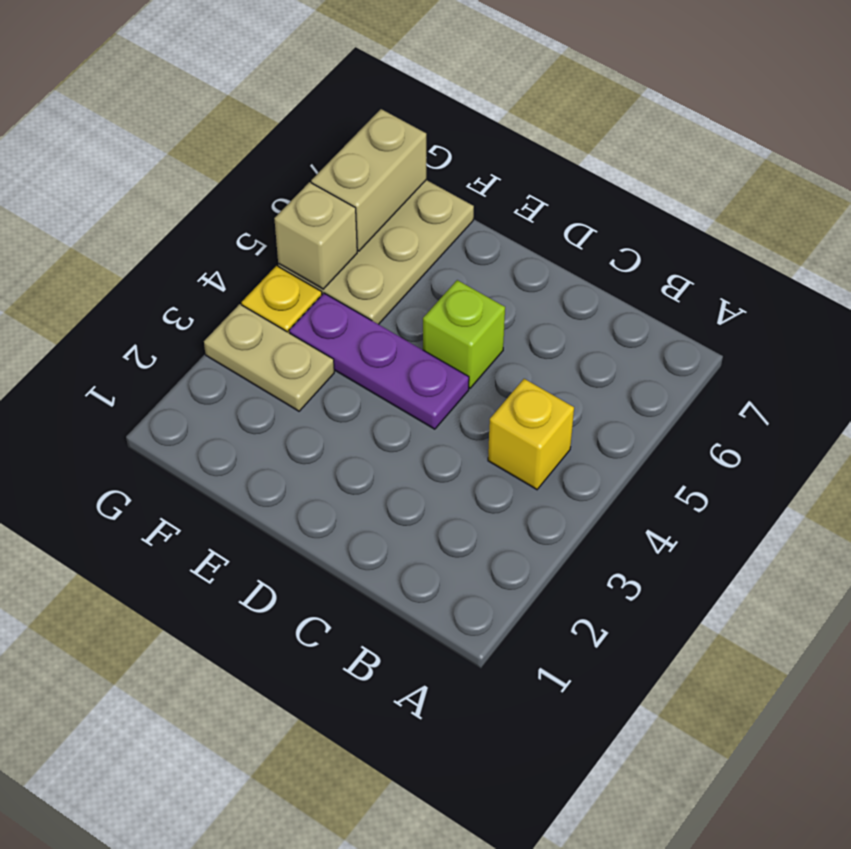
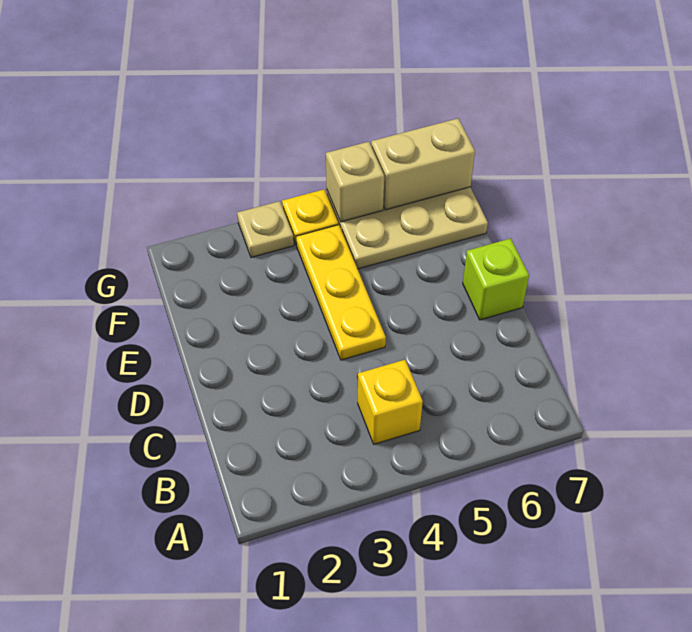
purple plate D4:F4 level 1 -> yellow plate D4:F4 level 1
lime brick D5 level 1 -> lime brick D7 level 1
tan plate F3:G3 level 1 -> tan plate G3 level 1

